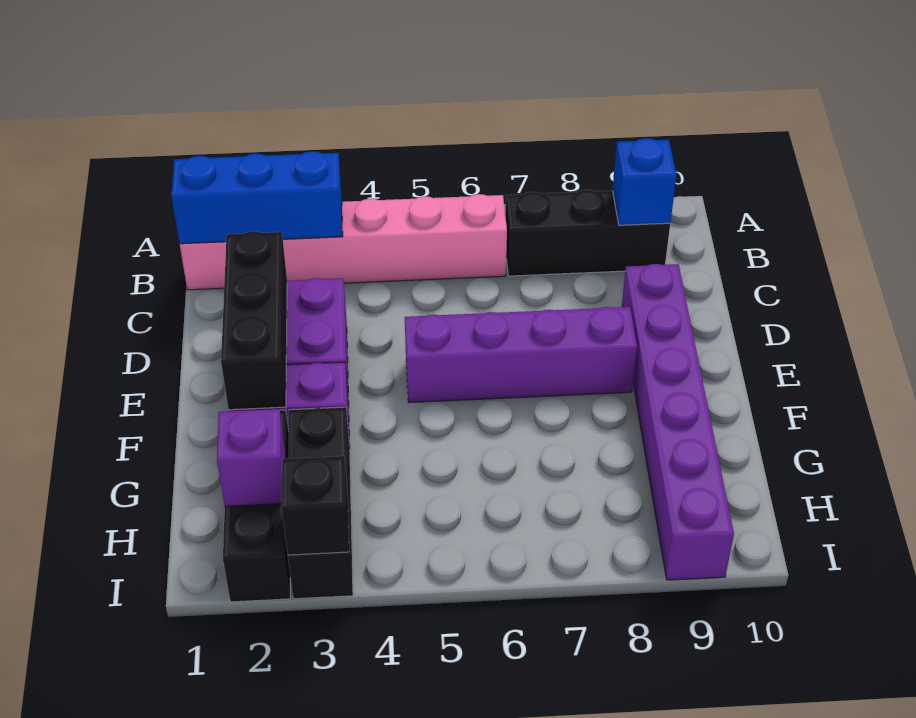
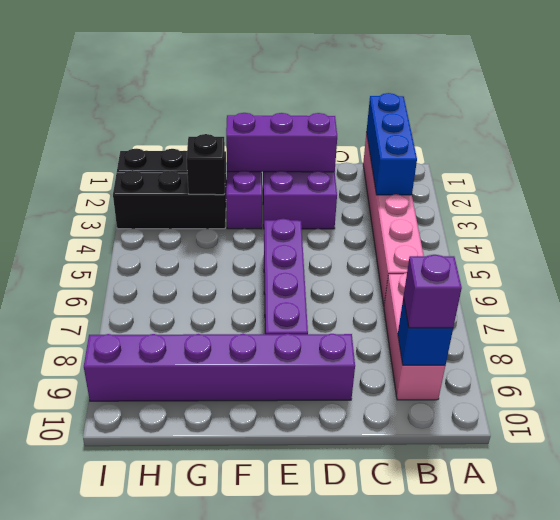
black brick B7:B9 level 1 -> pink brick B7:B9 level 1
black brick D2:F2 level 2 -> purple brick D2:F2 level 2
purple brick H2 level 2 -> purple brick B9 level 3
black brick I3 level 2 -> black brick G3 level 2

